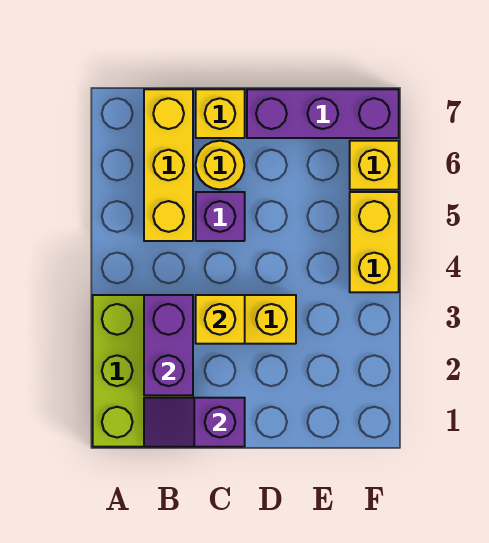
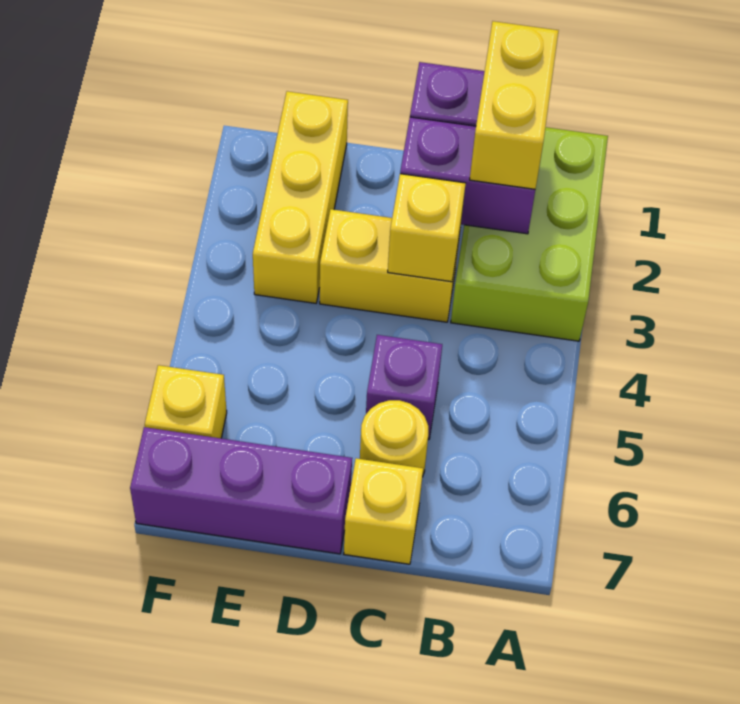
purple brick B2:B3 level 2 -> purple brick B2:C2 level 2
yellow brick B5:B7 level 1 -> yellow brick E1:E3 level 1
yellow brick F4:F5 level 1 -> yellow brick B1:B2 level 3

